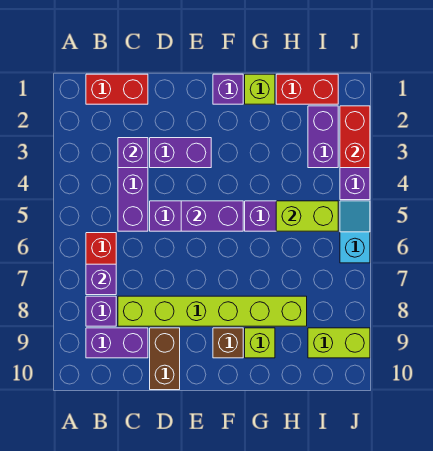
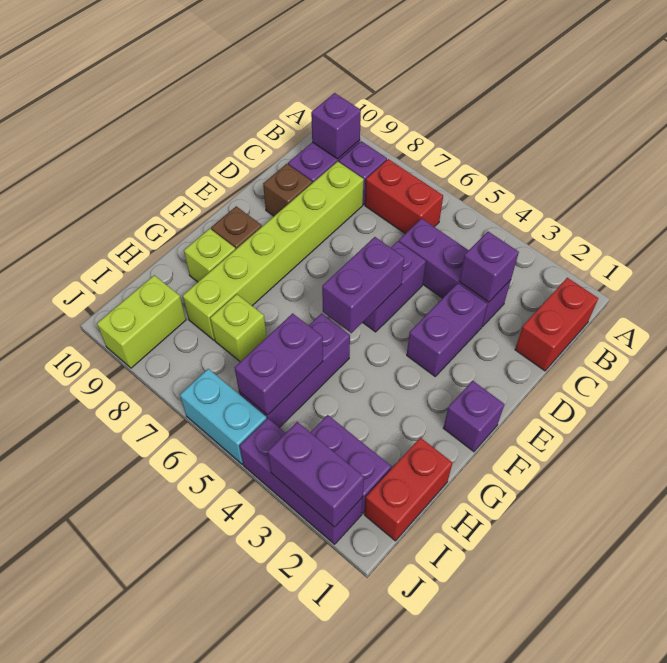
purple brick B7 level 2 -> purple brick B9 level 2
brown brick D9:D10 level 1 -> brown brick D9 level 1
lime brick G1 level 1 -> lime brick H7 level 1
lime brick H5:I5 level 2 -> purple brick H5:I5 level 2
red brick J2:J3 level 2 -> purple brick J2:J3 level 2
cyan slope J5:J6 level 1 top 6 -> cyan brick J5:J6 level 1

